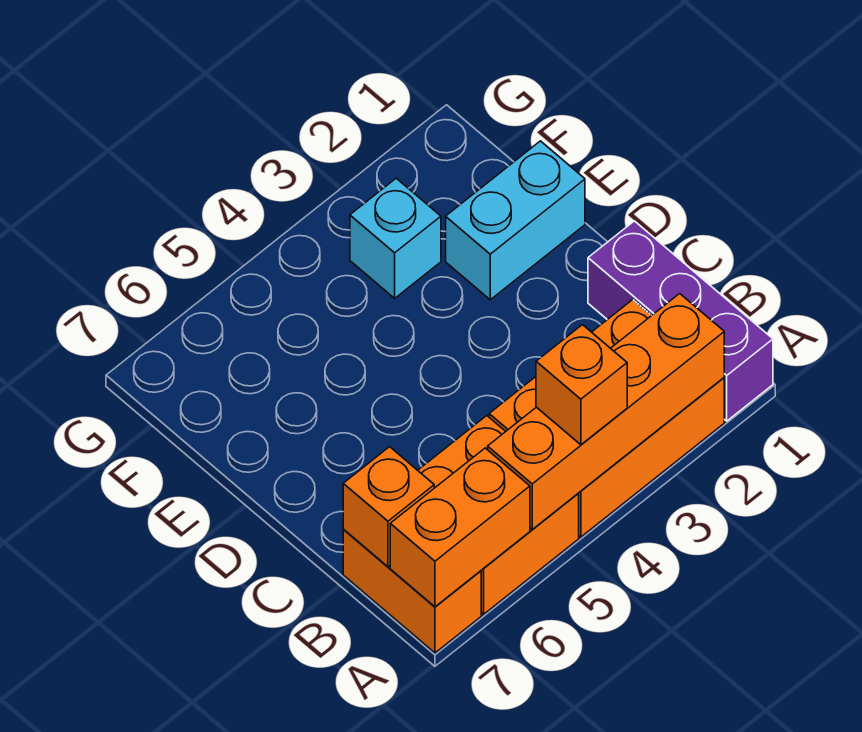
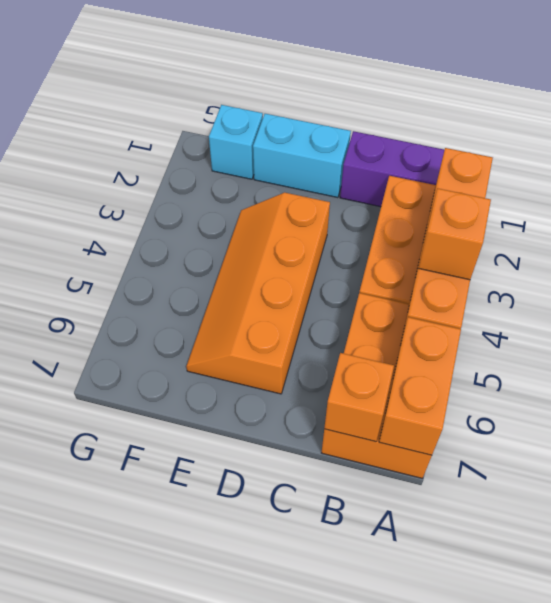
none -> orange slope D3:E6 level 1 top D
cyan brick E1:E2 level 1 -> cyan brick D1:E1 level 1
cyan brick F3 level 1 -> cyan brick F1 level 1

